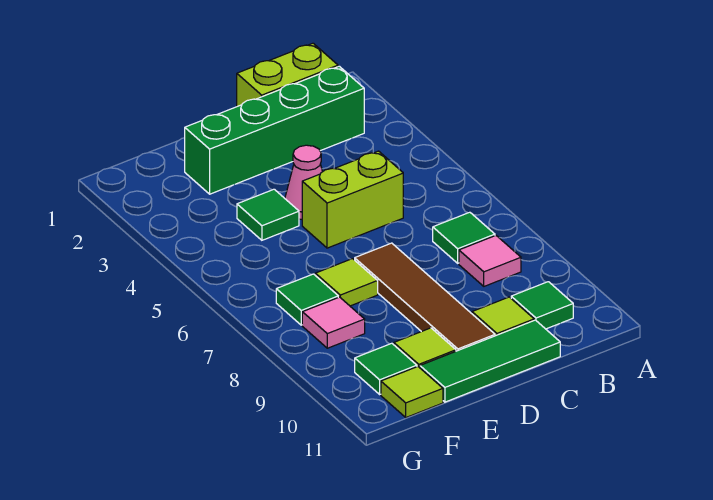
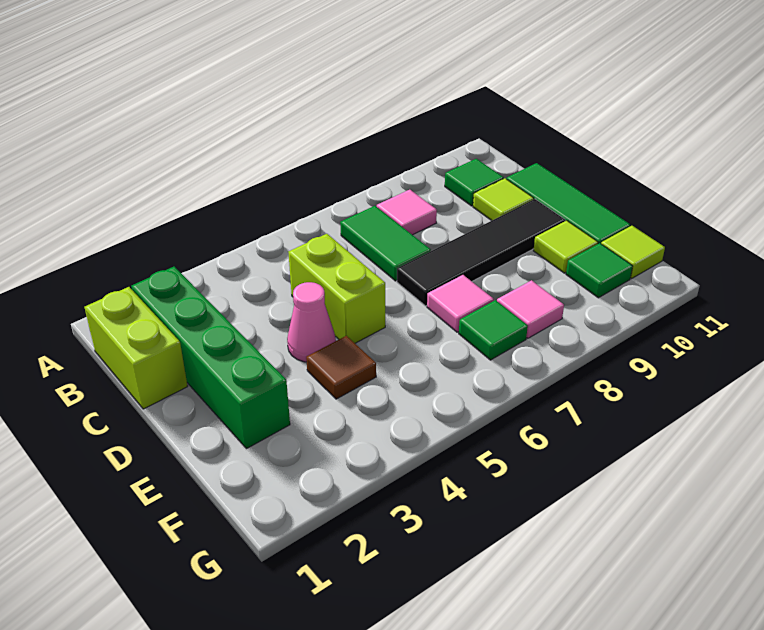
green tile B7 level 1 -> green tile B7:C7 level 1
brown tile D7:D10 level 1 -> black tile D7:D10 level 1
green tile E4 level 1 -> brown tile E4 level 1
lime tile E7 level 1 -> pink tile E7 level 1

